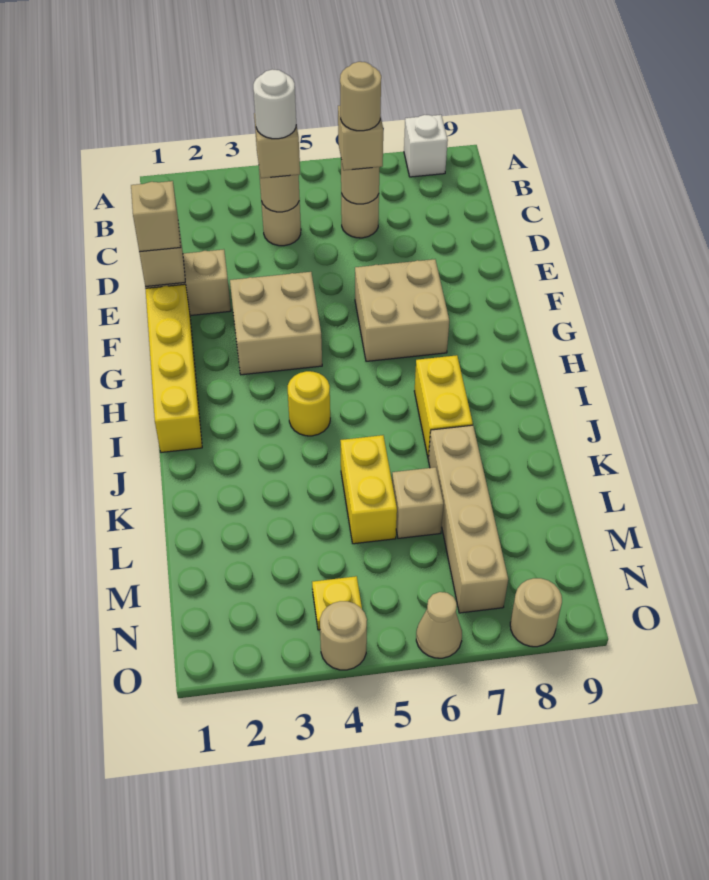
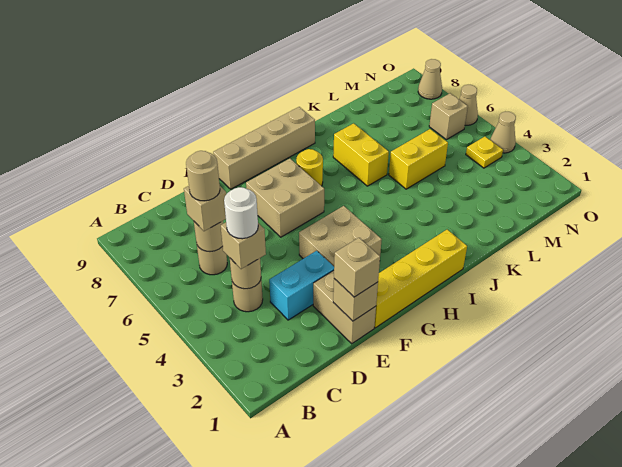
white brick A8 level 1 -> none
none -> cyan brick D3:E3 level 1
yellow round brick I4 level 1 -> yellow round brick H7 level 1
yellow brick I7:J7 level 1 -> yellow brick J6:J7 level 1
tan brick K7:N7 level 1 -> tan brick F9:I9 level 1
tan brick L6 level 1 -> tan brick N6 level 1
tan round brick O4 level 1 -> tan cone O4 level 1
tan round brick O8 level 1 -> tan cone O8 level 1

